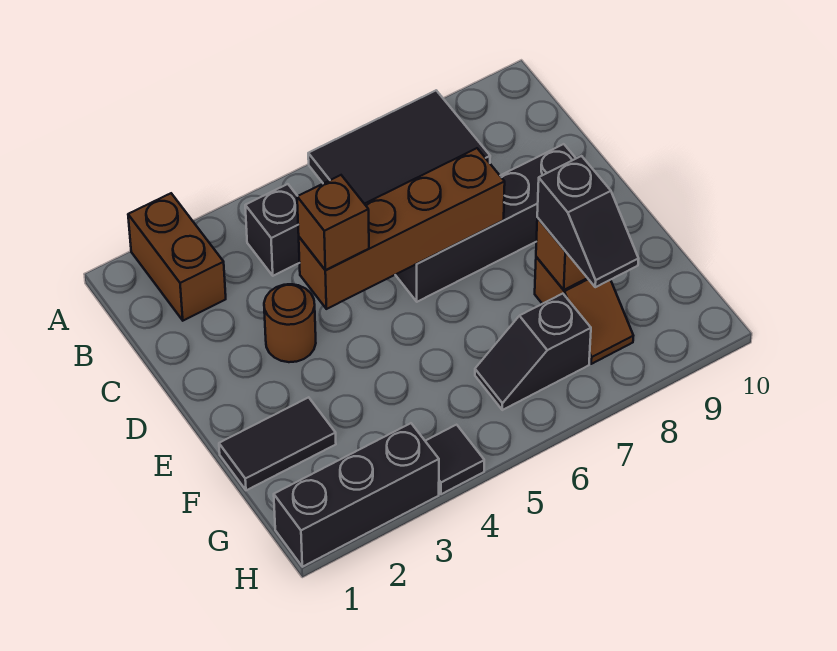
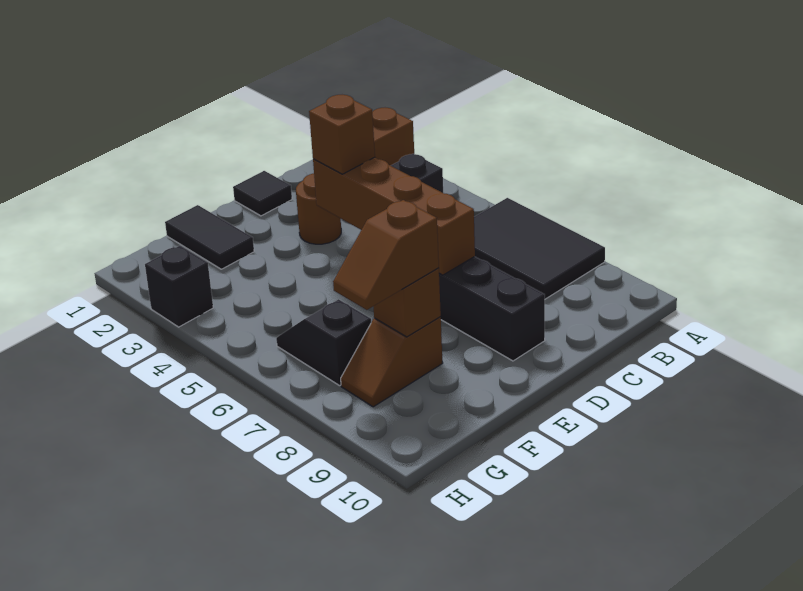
black slope F8:G8 level 3 top F -> brown slope F8:G8 level 3 top F
black brick H1:H3 level 1 -> black brick H3 level 1
black tile H4 level 1 -> black tile D1 level 1

